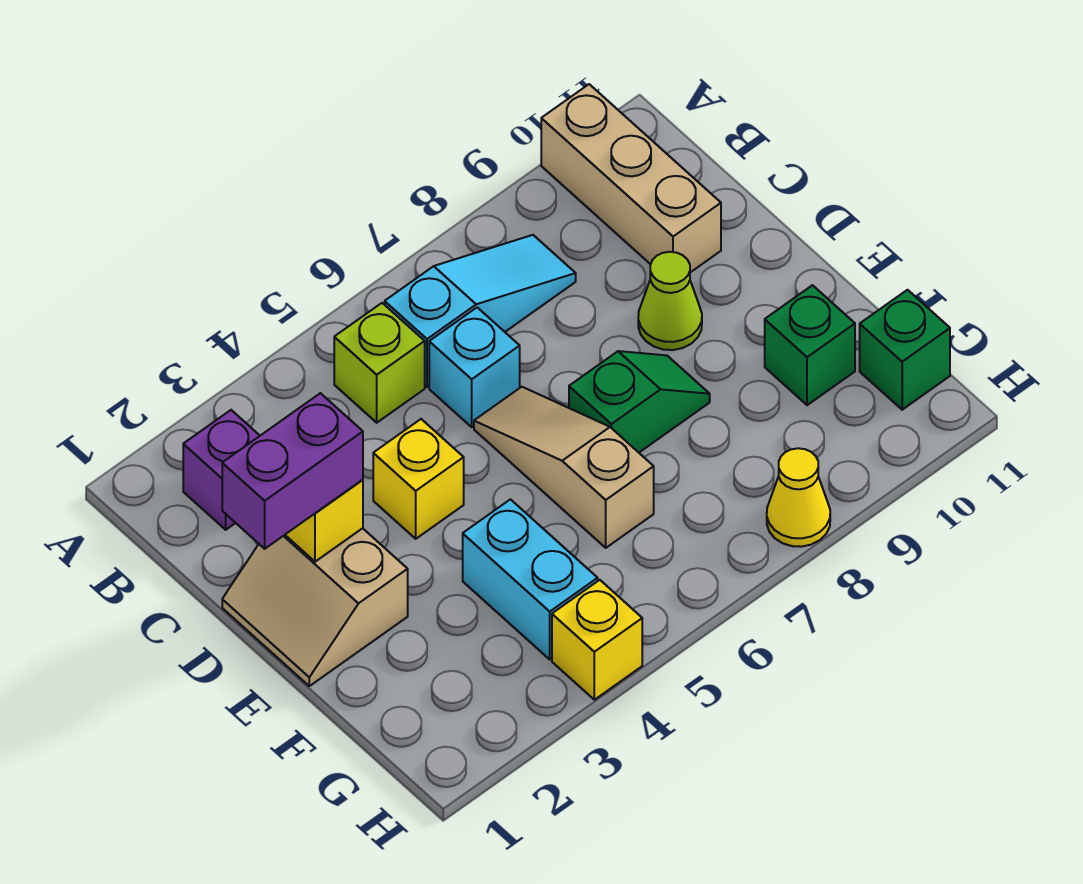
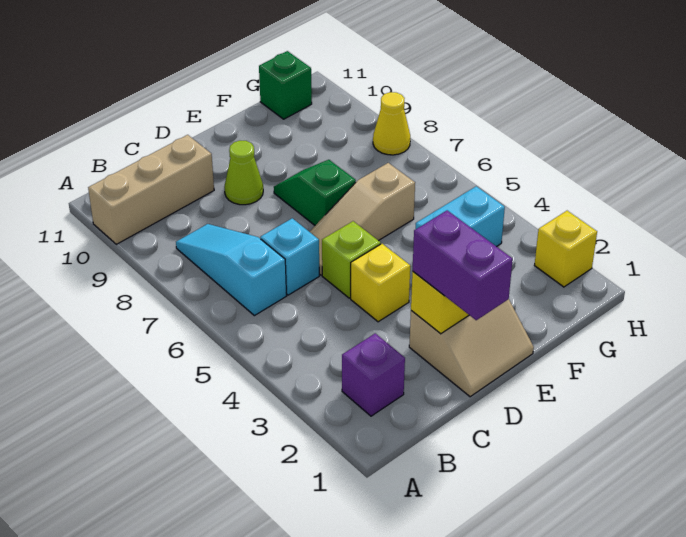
lime brick B5 level 1 -> lime brick D5 level 1
green brick F10 level 1 -> none
yellow brick H4 level 1 -> yellow brick H2 level 1

